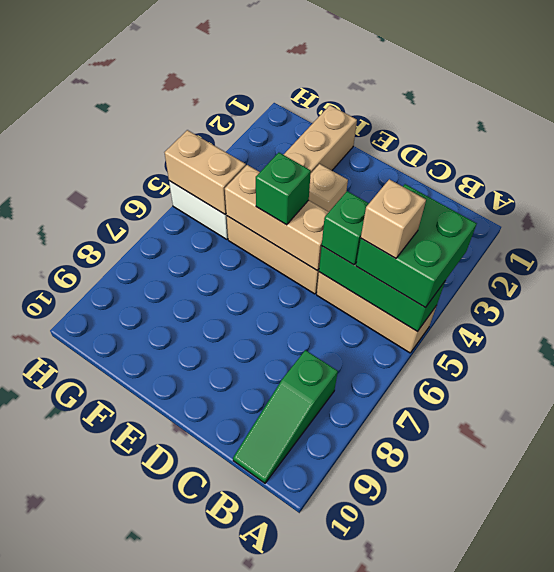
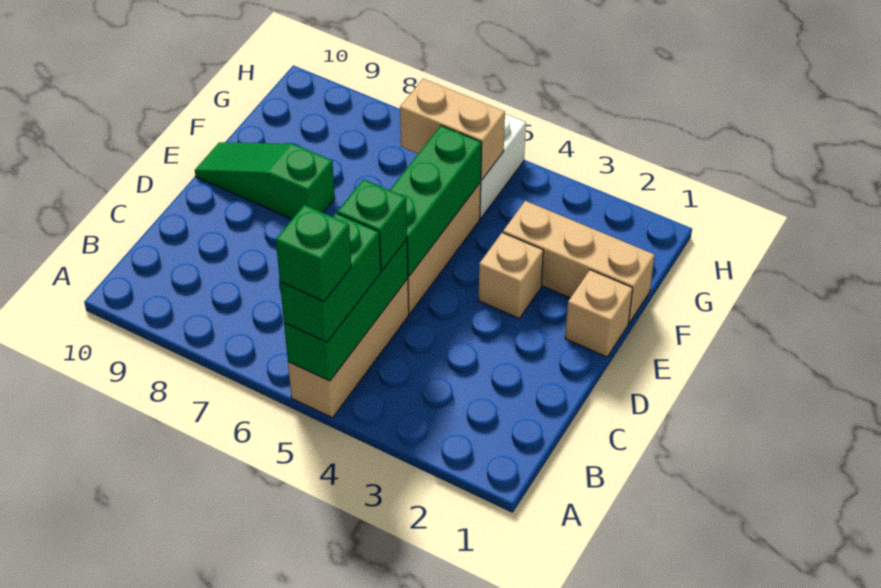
green brick A4:B5 level 3 -> green brick A5:B5 level 3
tan brick B5 level 4 -> tan brick E1 level 1
green slope B8:B10 level 1 top 8 -> green slope E8:E10 level 1 top 8
tan brick D5:F5 level 2 -> green brick D5:F5 level 2
green brick E5 level 3 -> green brick A5 level 4
tan brick G5:H5 level 2 -> tan brick G5:G6 level 2

